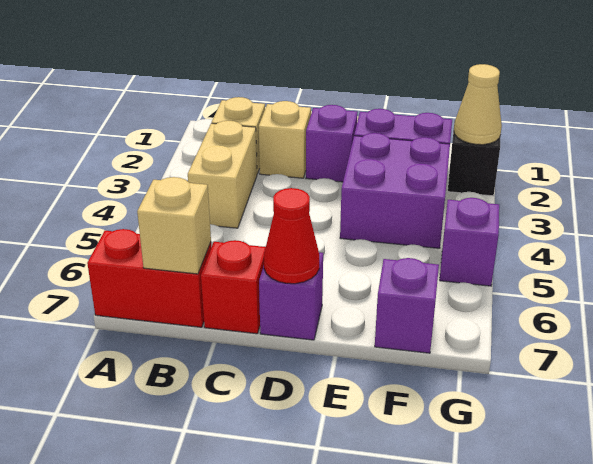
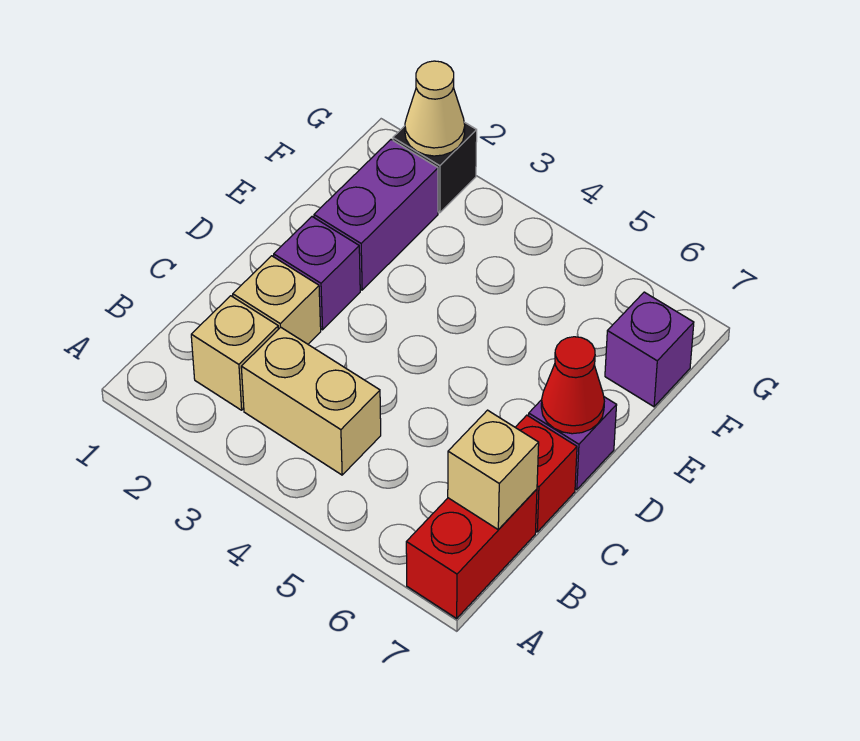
purple brick E3:F4 level 1 -> none
purple brick G5 level 1 -> none

